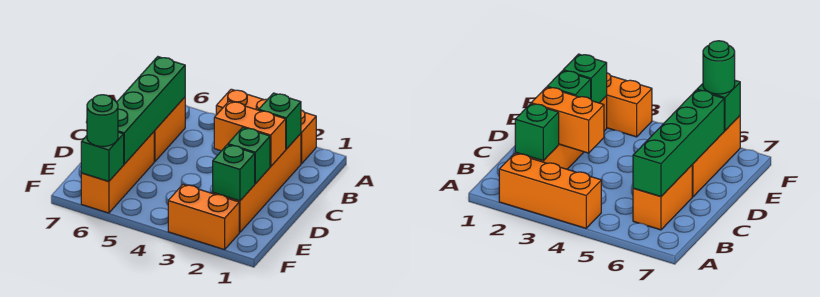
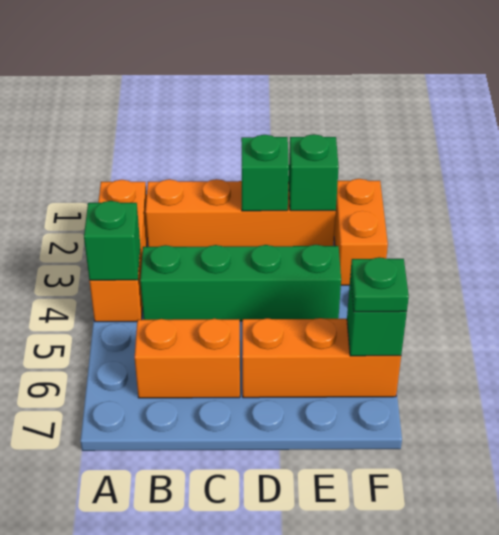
green brick B2 level 2 -> green brick A4 level 2
green brick B6:E6 level 2 -> green brick B4:E4 level 1
orange brick C2:C3 level 2 -> none
green round brick F6 level 3 -> green plate F6 level 3

